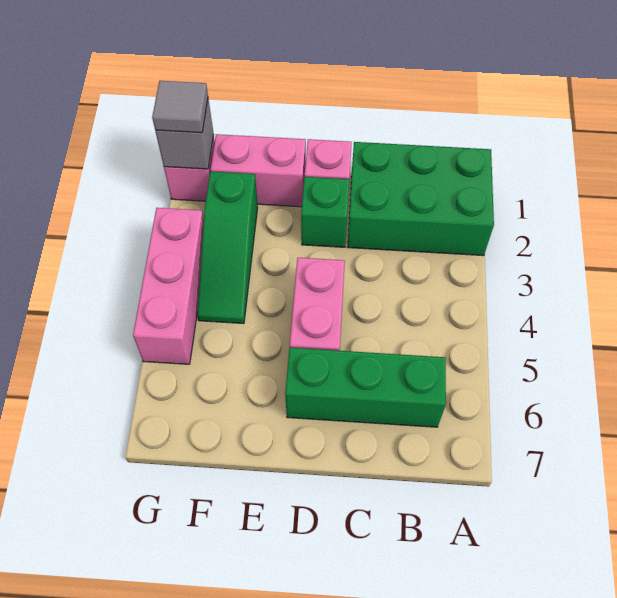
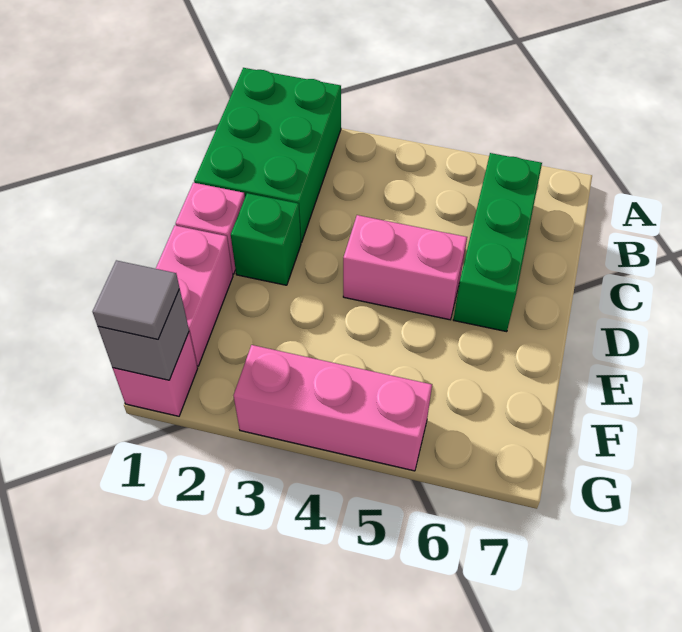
green slope F2:F4 level 1 top 2 -> none

